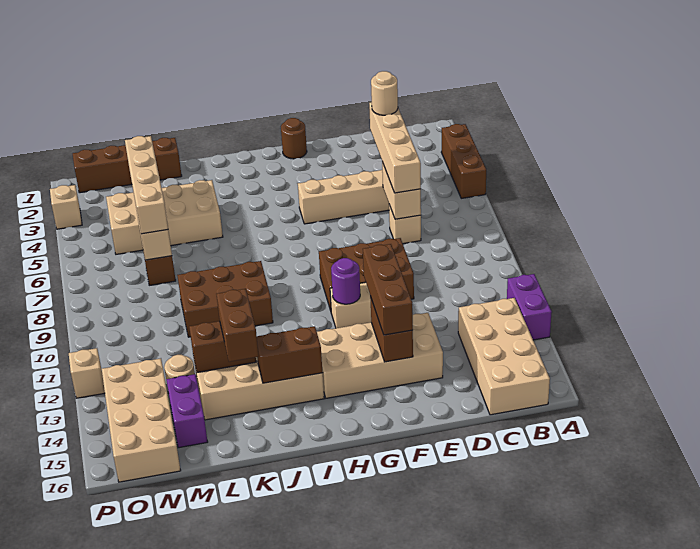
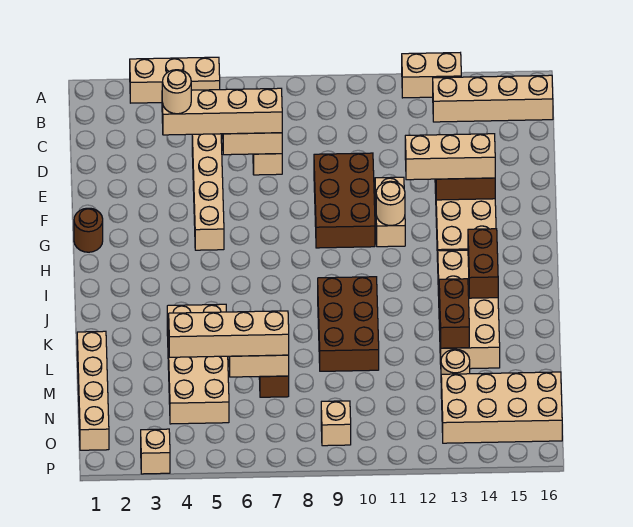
brown brick A3:A5 level 1 -> tan brick A3:A5 level 1
purple brick A12:A13 level 1 -> tan brick A12:A13 level 1
tan brick B13:C16 level 1 -> tan brick B13:B16 level 1
brown brick F12:F14 level 3 -> tan brick F12:F14 level 3
purple round brick G11 level 2 -> tan round brick G11 level 2
brown brick K13:K14 level 3 -> none
brown brick L1:O1 level 1 -> tan brick L1:O1 level 1
purple brick M14:M15 level 1 -> none
tan brick P12 level 1 -> tan brick O9 level 1

